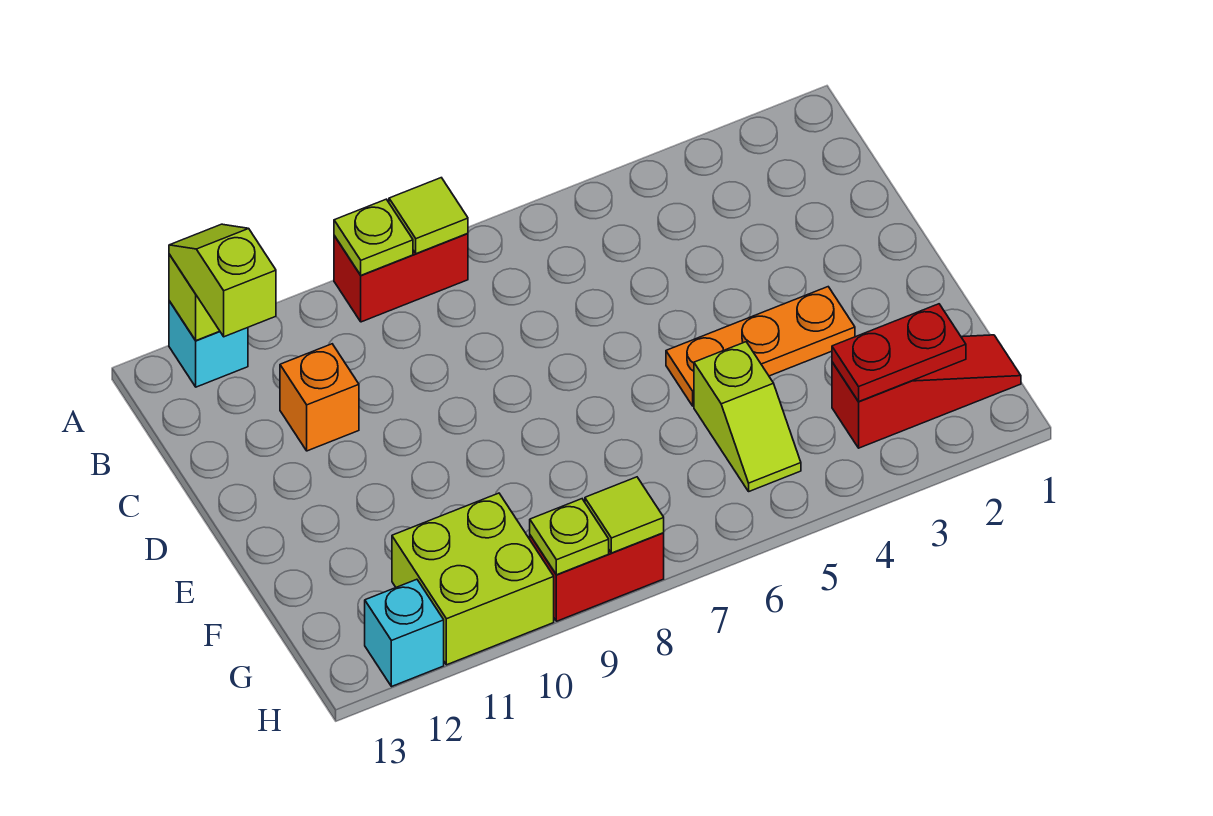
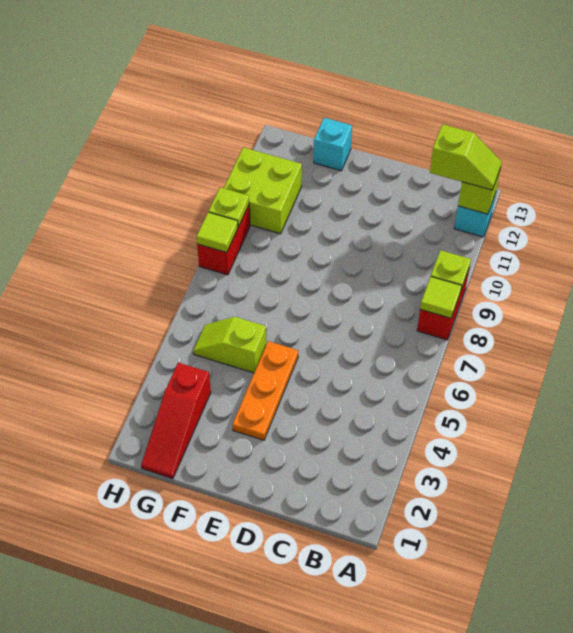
orange brick C11 level 1 -> none
red plate G2:G3 level 2 -> none
cyan brick H12 level 1 -> cyan brick F13 level 1

